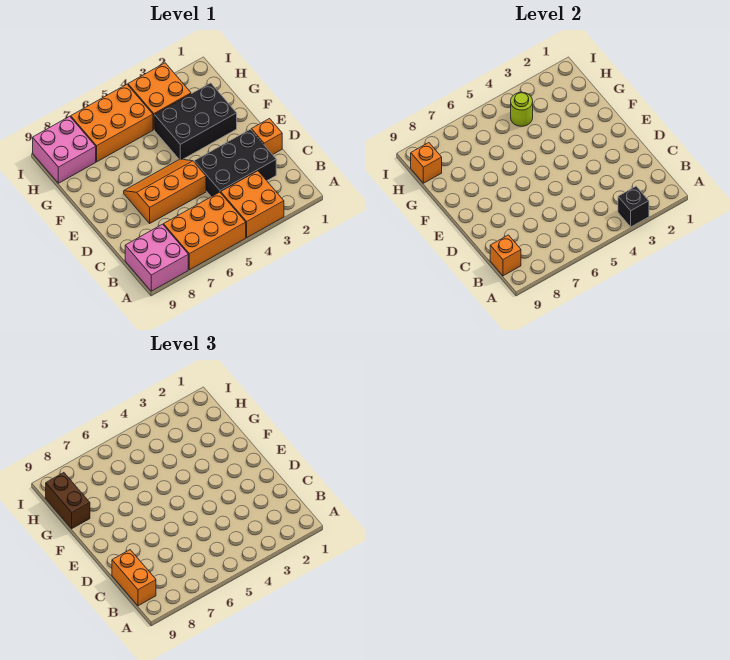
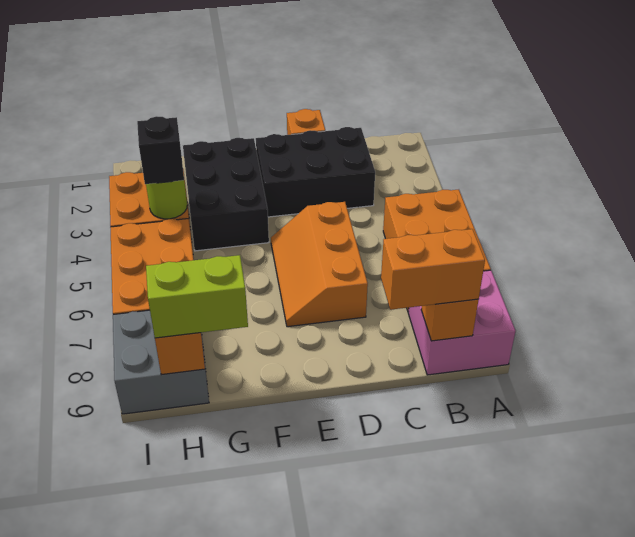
orange brick A3:B4 level 1 -> none
black brick A3 level 2 -> black brick H4 level 3
black brick C2:D4 level 1 -> black brick C2:E3 level 1
brown brick G9:H9 level 3 -> lime brick G9:H9 level 3
pink brick H8:I9 level 1 -> grey brick H8:I9 level 1

